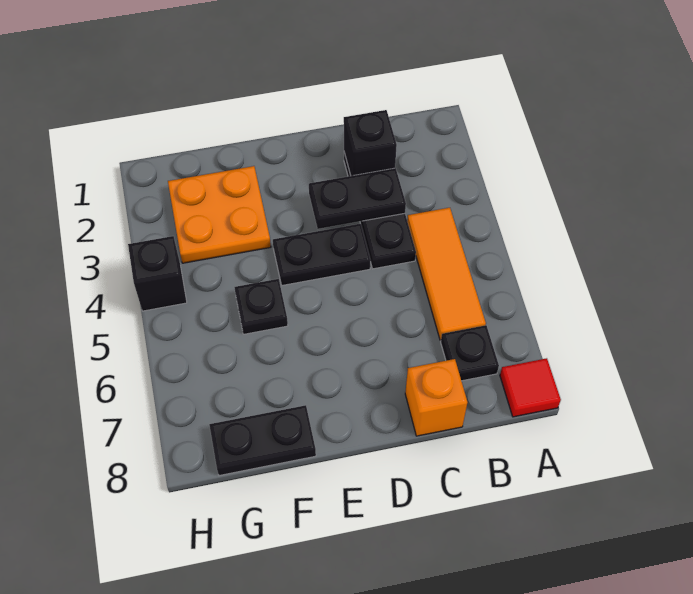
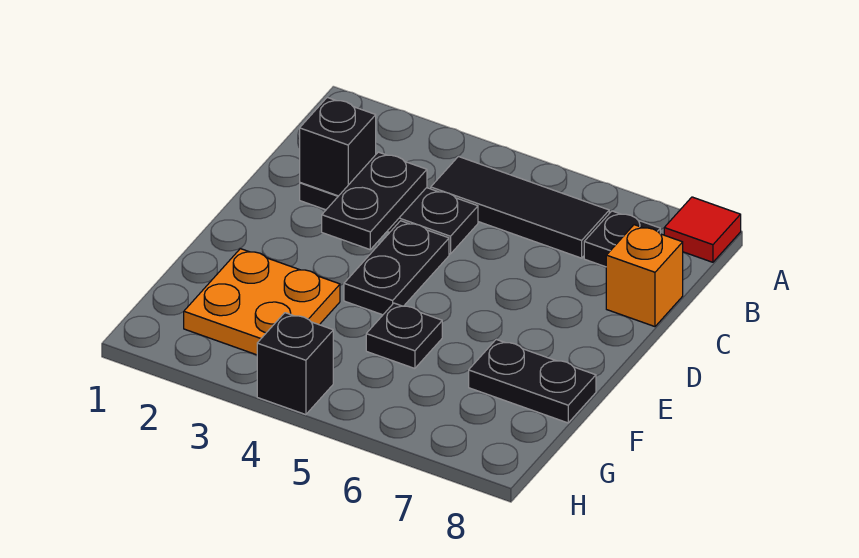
orange tile B4:B6 level 1 -> black tile B4:B6 level 1
black plate F8:G8 level 1 -> black plate F7:F8 level 1

